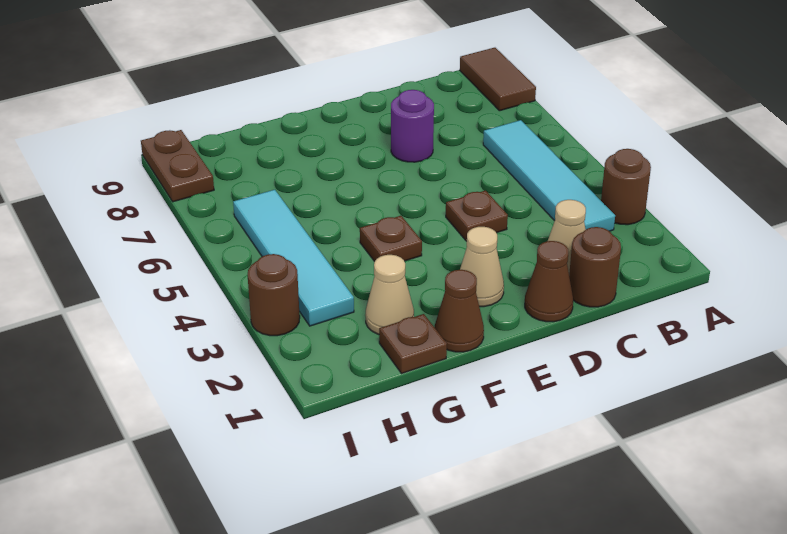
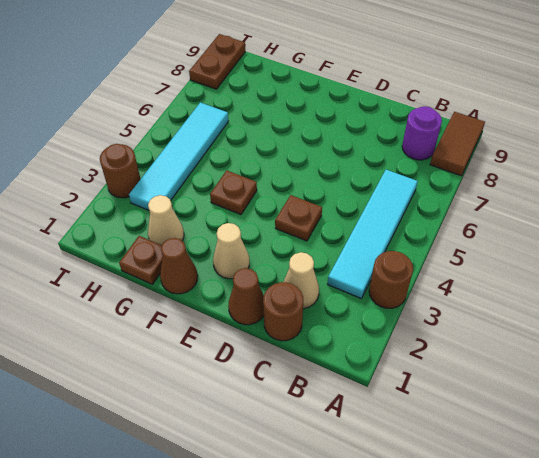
purple round brick D7 level 1 -> purple round brick B8 level 1

